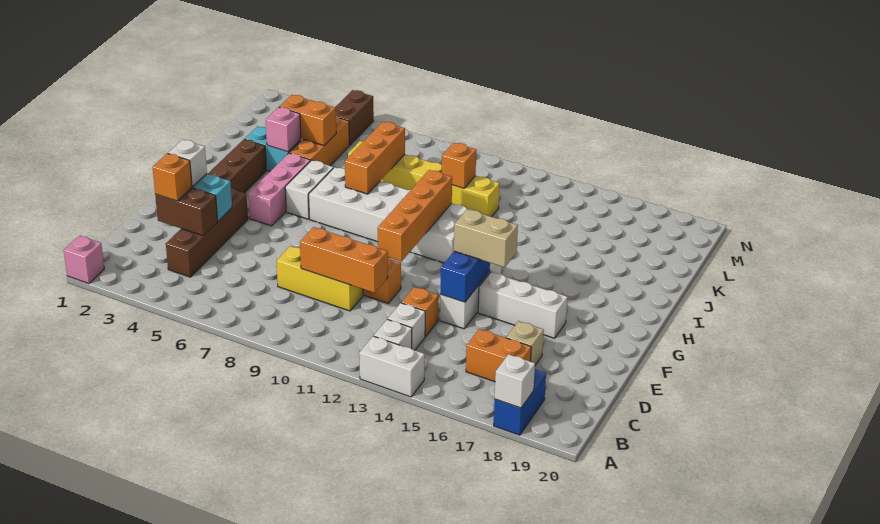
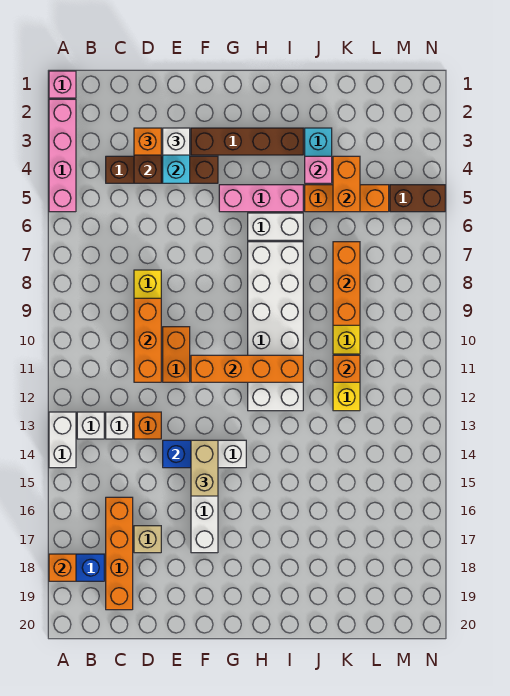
none -> pink brick A2:A5 level 1
white brick A18 level 2 -> orange brick A18 level 2
orange brick C16:C17 level 1 -> orange brick C16:C19 level 1
orange brick I8:K8 level 2 -> orange brick K7:K9 level 2

